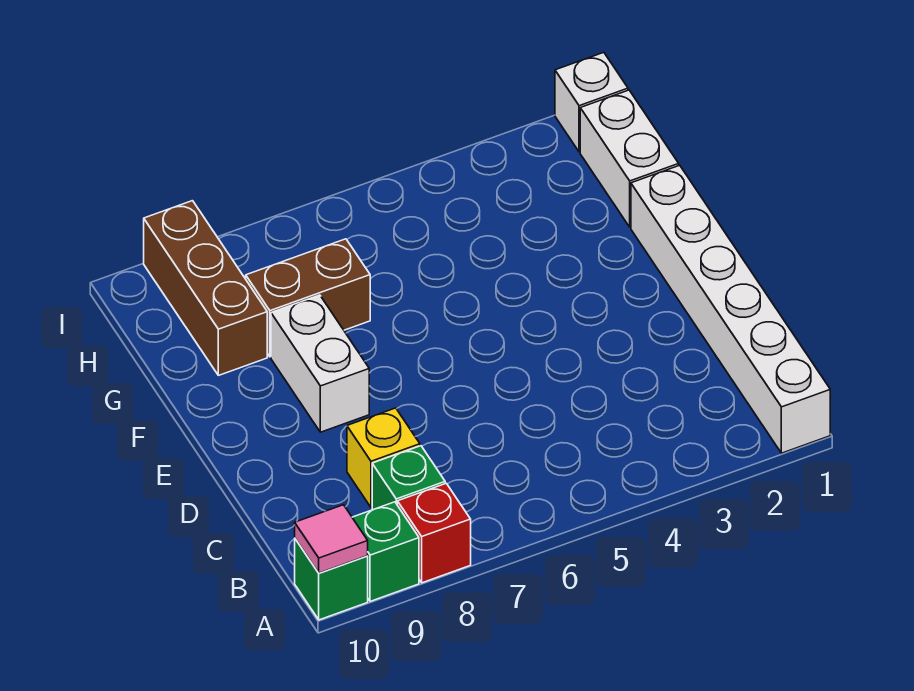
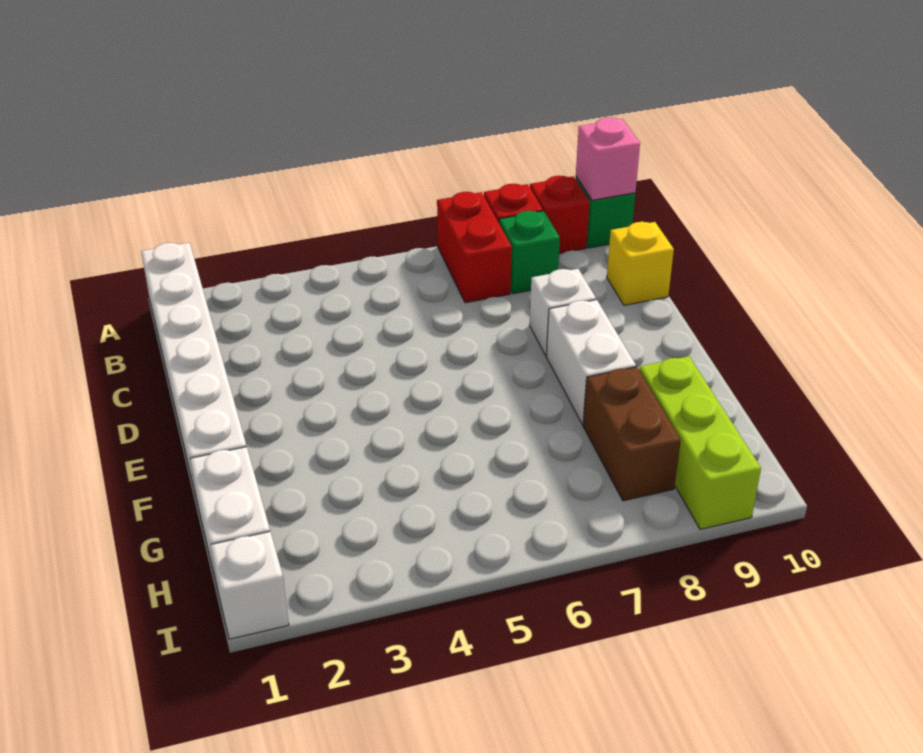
none -> red brick A7:B7 level 1
green brick A9 level 1 -> red brick A9 level 1
pink tile A10 level 2 -> pink brick A10 level 2
yellow brick C8 level 1 -> yellow brick C10 level 1
none -> white brick D8 level 1
brown brick G7:G8 level 1 -> brown brick G8:H8 level 1
brown brick G9:I9 level 1 -> lime brick G9:I9 level 1

